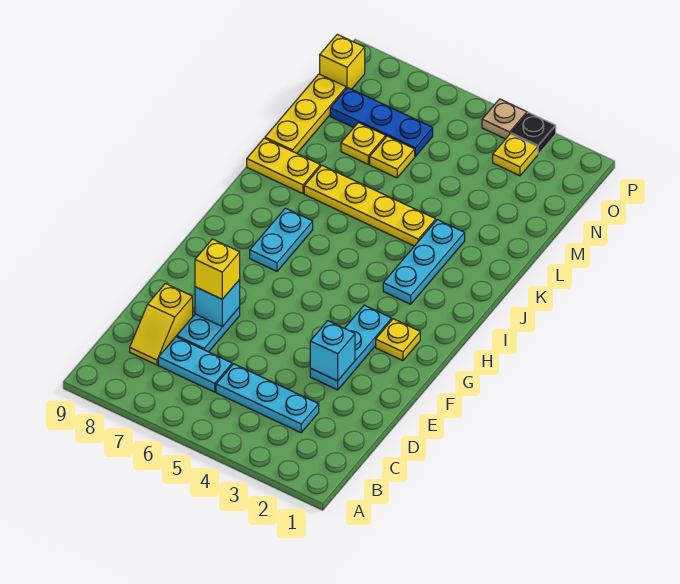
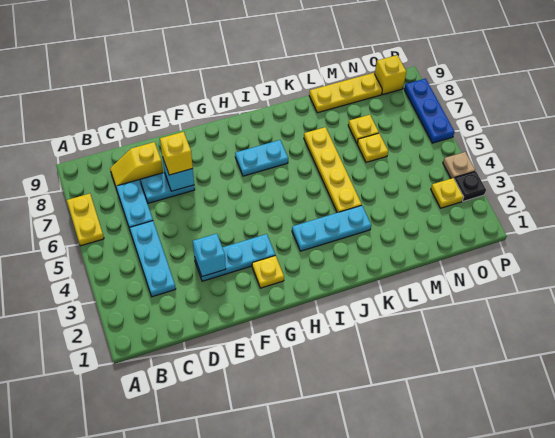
yellow plate K8:K9 level 1 -> yellow plate A6:A7 level 1
blue plate N6:N8 level 1 -> blue plate P6:P8 level 1

